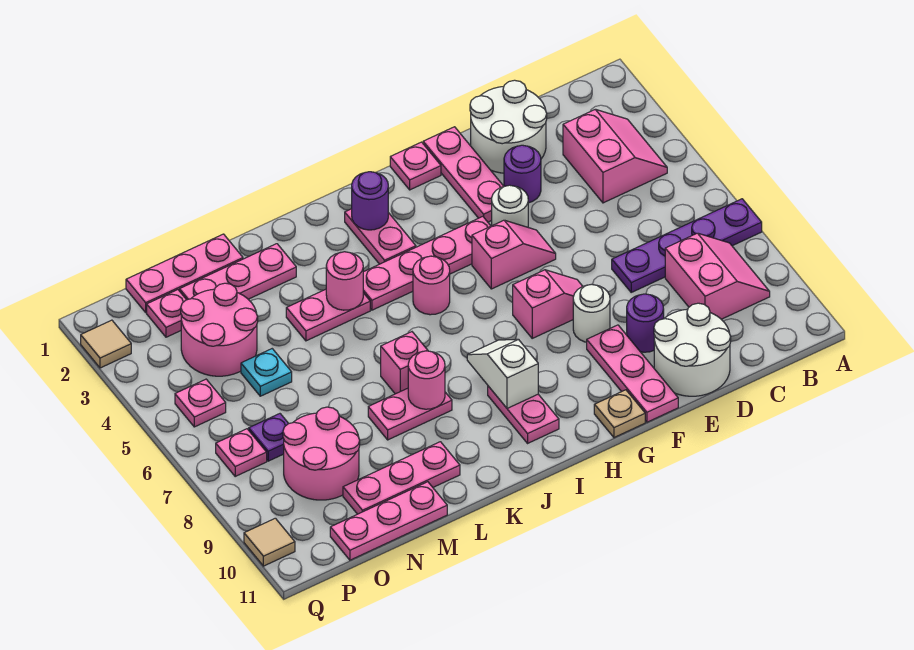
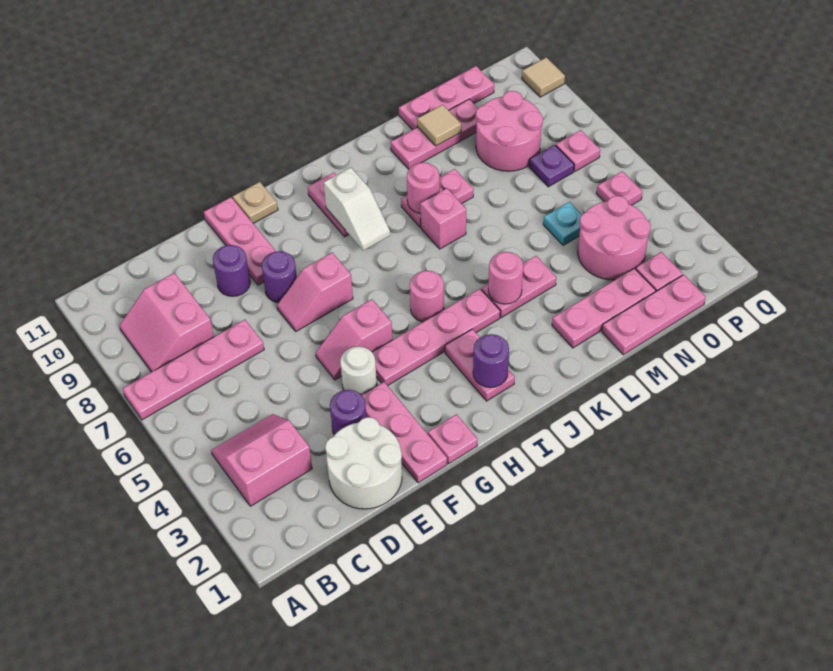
purple plate A7:D7 level 1 -> pink plate A7:D7 level 1
pink slope B3:C4 level 1 top C -> pink slope B3:C4 level 1 top 3
white round brick D10:E11 level 1 -> none
white round brick F8 level 1 -> purple round brick F8 level 1
tan tile Q2 level 1 -> tan tile M10 level 2

